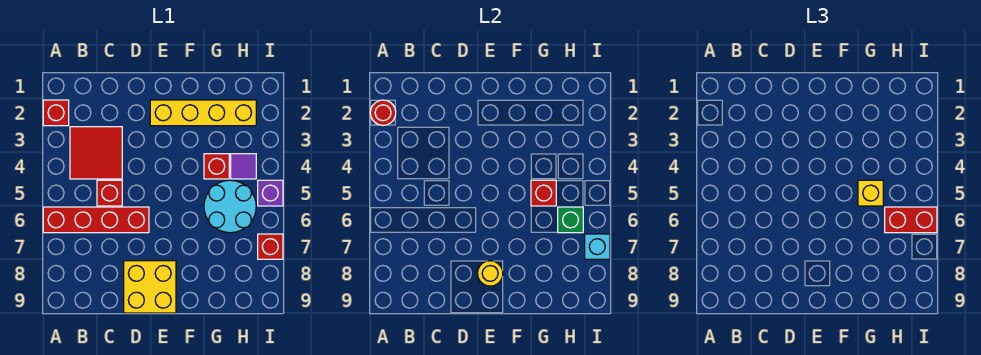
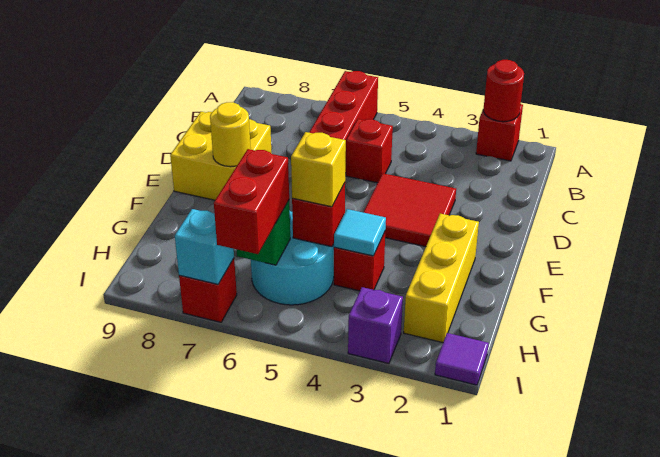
red tile B3:C4 level 1 -> red tile D3:E4 level 1
yellow brick E2:H2 level 1 -> yellow brick F2:H2 level 1
none -> cyan tile G4 level 2
purple tile H4 level 1 -> purple tile I1 level 1
purple brick I5 level 1 -> purple brick I3 level 1

